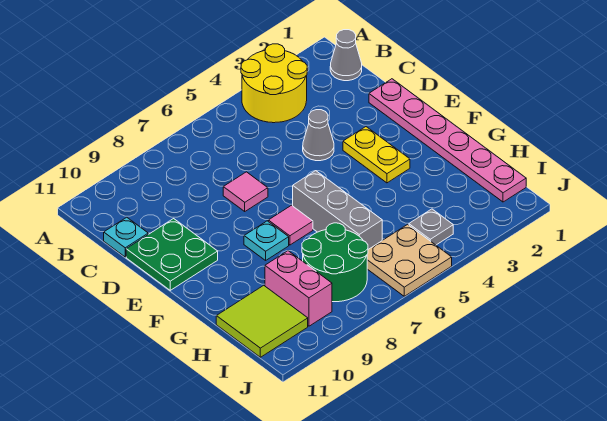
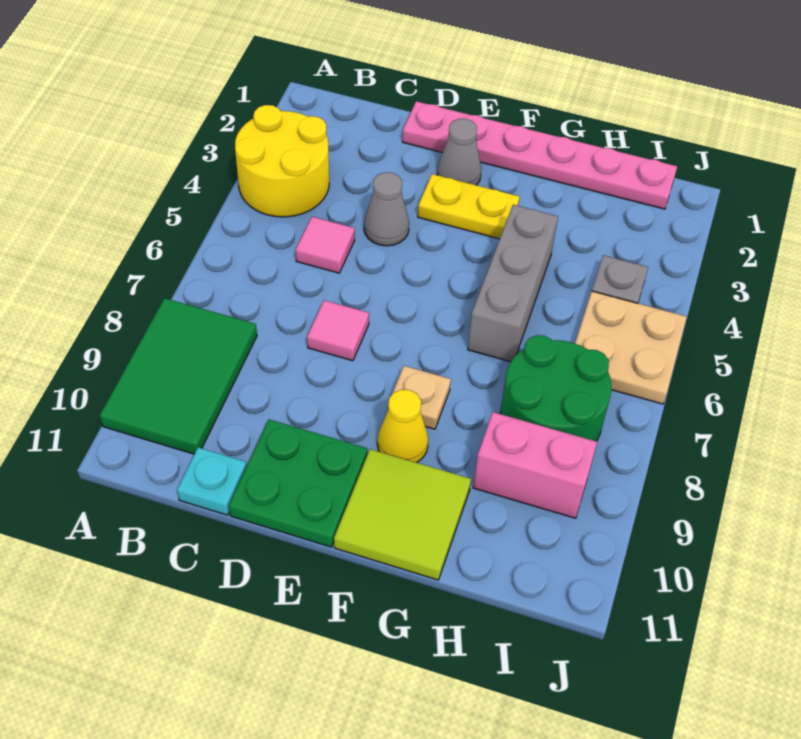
none -> green tile A8:B10 level 1
grey cone B1 level 1 -> grey cone E2 level 1
grey brick F6:H6 level 1 -> grey brick G4:G6 level 1
pink tile F7 level 1 -> pink tile C5 level 1
cyan plate F8 level 1 -> tan plate F8 level 1
none -> yellow cone F9 level 1
lime tile H10:I11 level 1 -> lime tile F10:G11 level 1

